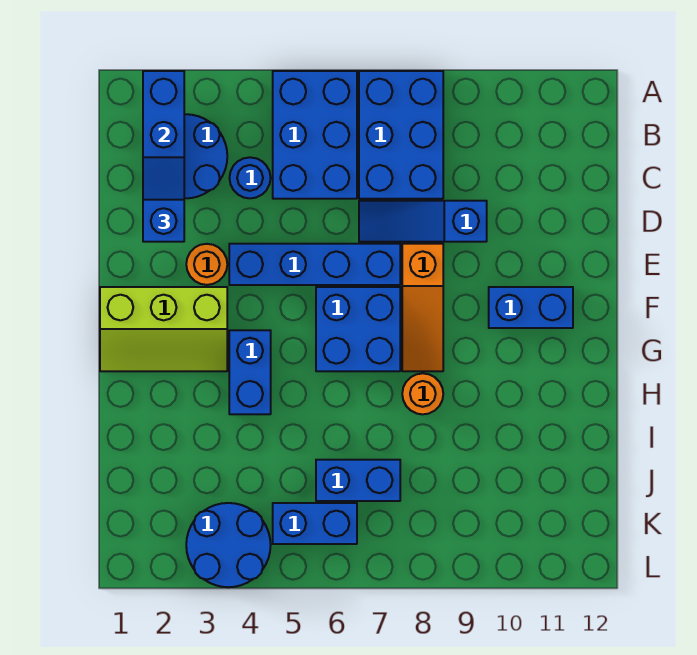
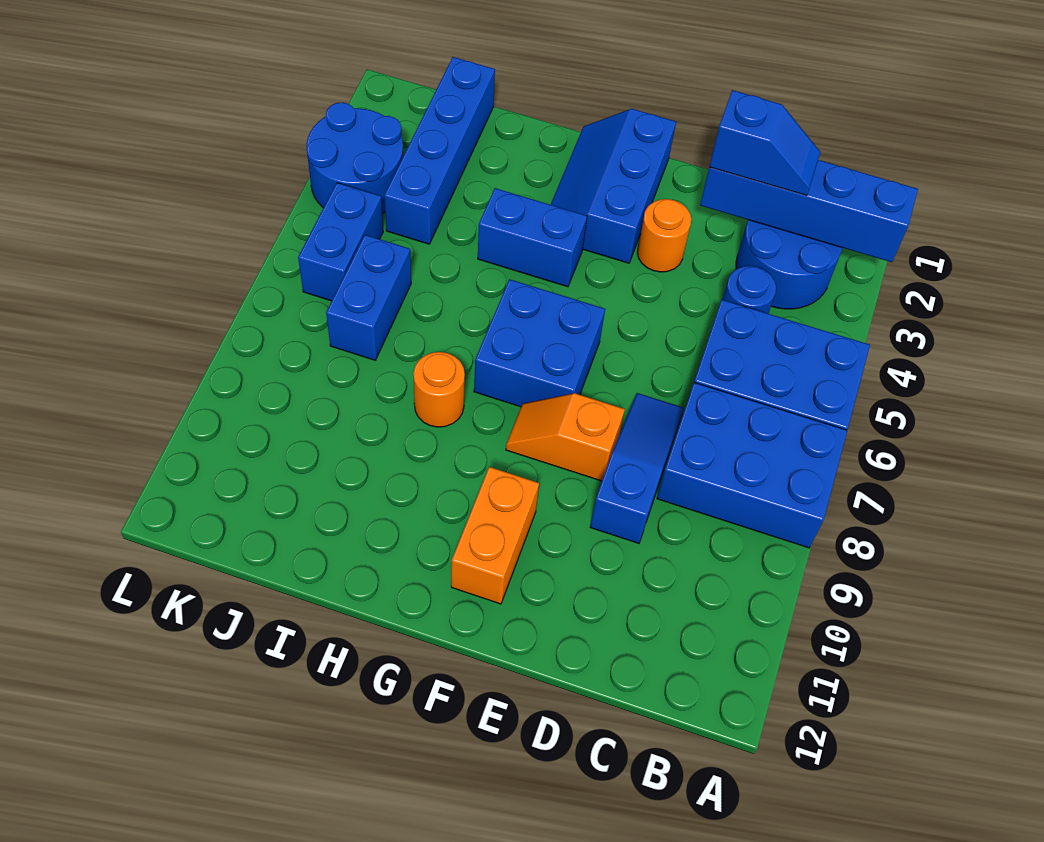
blue brick E4:E7 level 1 -> blue brick J1:J4 level 1
orange slope E8:G8 level 1 top E -> orange slope E8:F8 level 1 top E
lime slope F1:G3 level 1 top F -> blue slope F1:G3 level 1 top F
blue brick F10:F11 level 1 -> orange brick F10:F11 level 1

